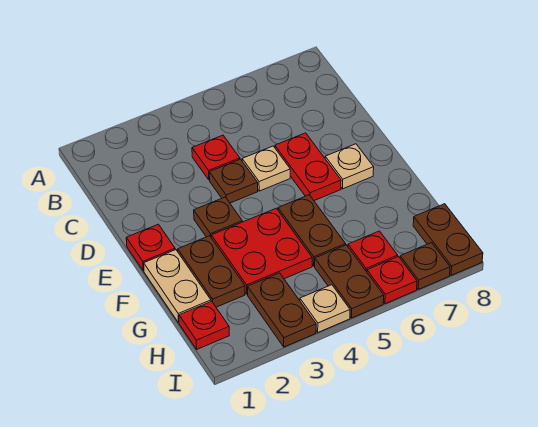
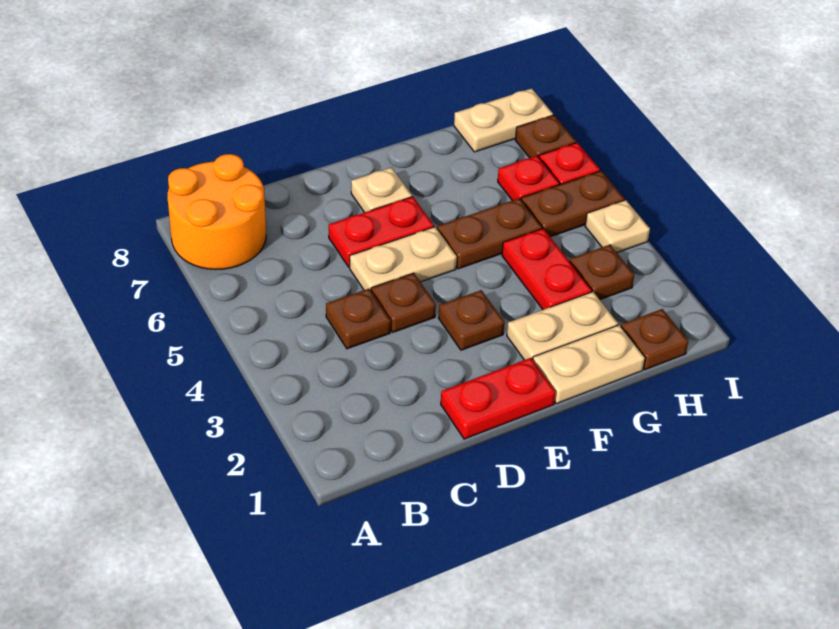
none -> orange round brick A7:B8 level 1
red plate C4 level 1 -> brown plate C4 level 1
tan plate D5 level 1 -> tan plate D5:E5 level 1
red plate E1 level 1 -> red plate D1:E1 level 1
brown plate F2:G2 level 1 -> tan plate F2:G2 level 1
red plate F3:G4 level 1 -> red plate G3:G4 level 1
red plate H1 level 1 -> brown plate H1 level 1
brown plate H3:I3 level 1 -> brown plate H3 level 1
brown plate H8:I8 level 1 -> tan plate H8:I8 level 1

